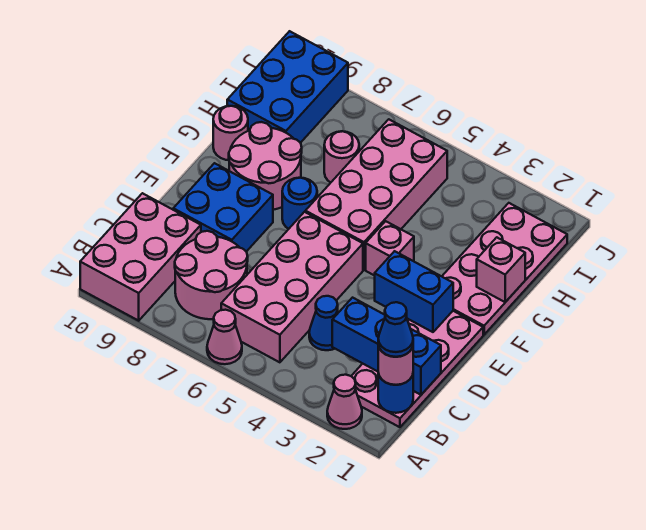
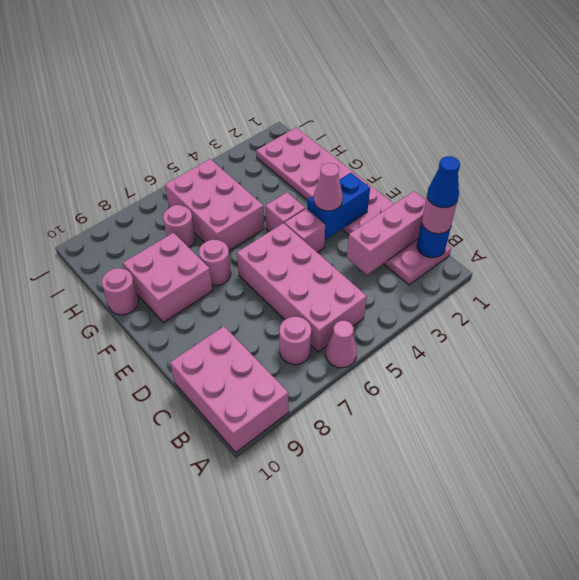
pink cone A2 level 1 -> pink cone E3 level 3
pink round brick B7:C8 level 1 -> pink round brick B7 level 1
blue brick C1:C3 level 2 -> pink brick C1:C3 level 2
blue cone C4 level 1 -> none
blue brick D8:E9 level 1 -> none
pink brick F5:I6 level 1 -> pink brick G5:I6 level 1
blue round brick F7 level 1 -> pink round brick F7 level 1
pink round brick F8:G9 level 1 -> pink brick F8:G9 level 1
pink brick G1 level 2 -> pink brick E4 level 1
blue brick H9:J10 level 1 -> none

